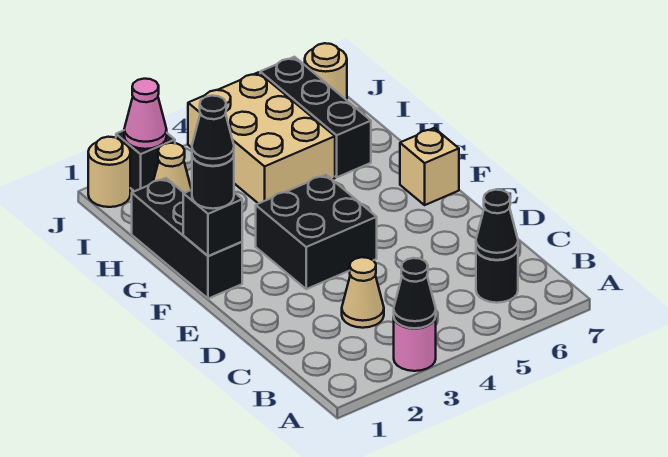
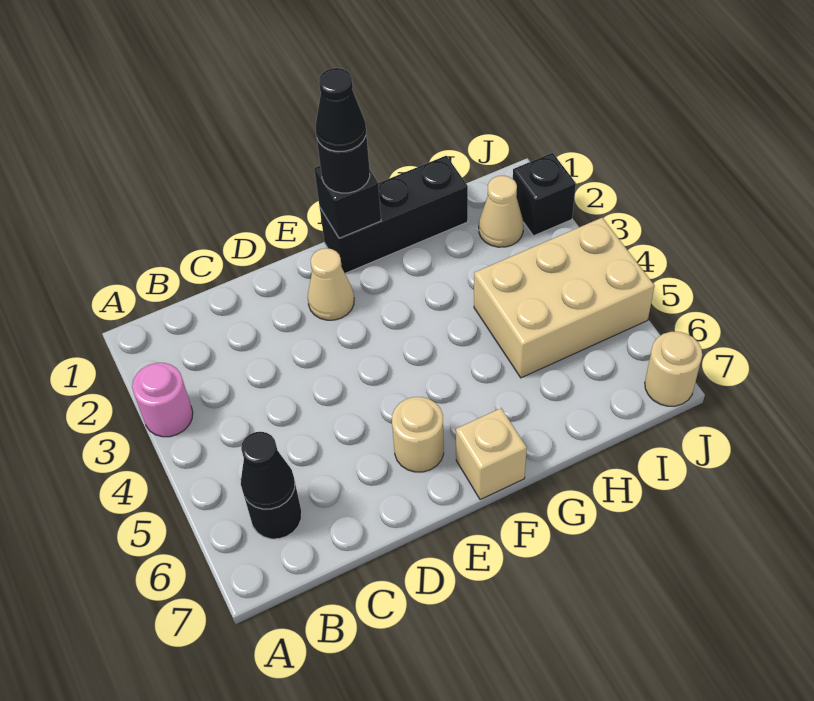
black cone A3 level 2 -> none
tan cone C3 level 1 -> tan cone E2 level 1
black brick E3:F4 level 1 -> none
black brick H6:J6 level 1 -> none
tan round brick J1 level 1 -> tan round brick E6 level 1
pink cone J2 level 2 -> none

